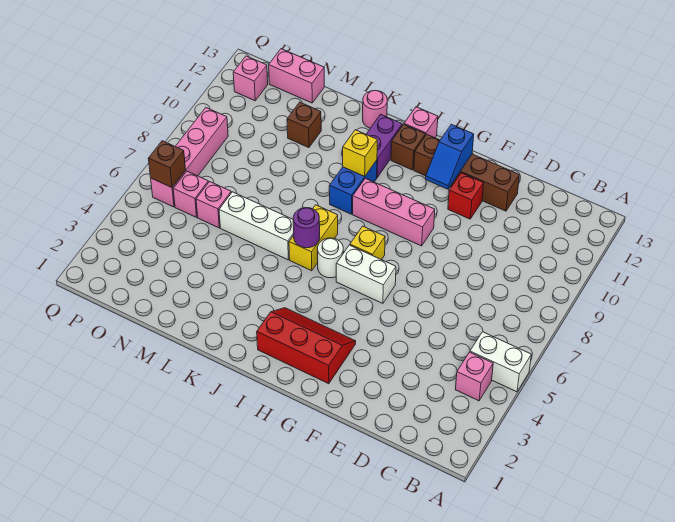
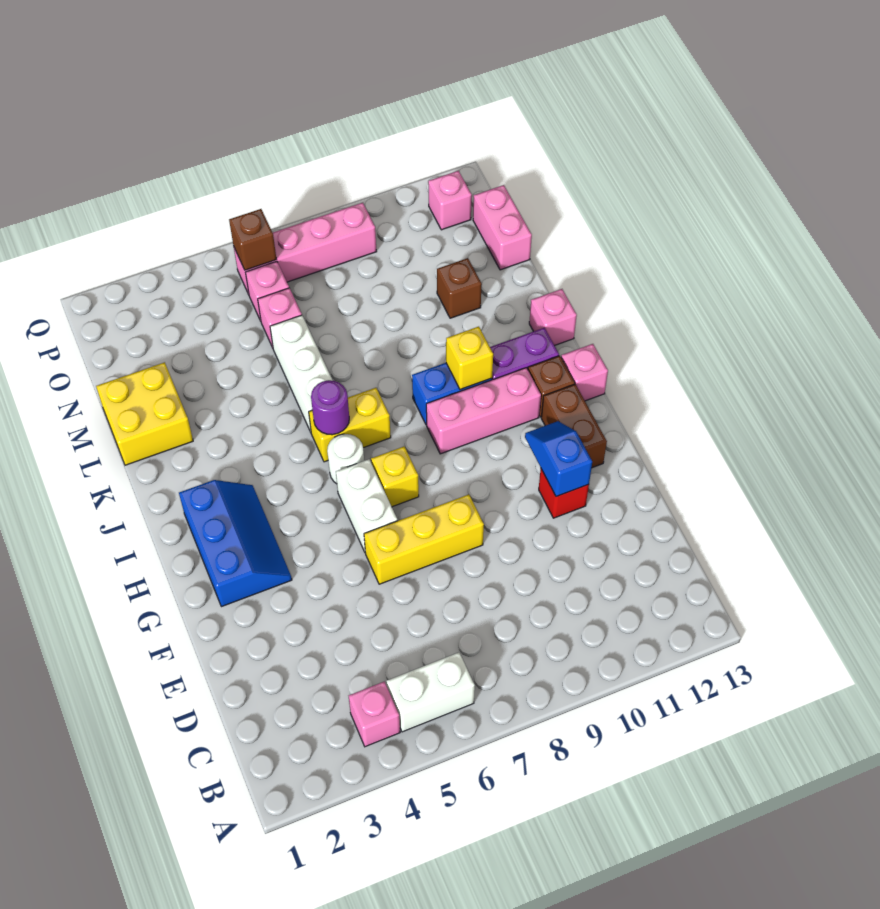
white brick A5:B5 level 1 -> white brick B5:B6 level 1
brown brick E12:H12 level 1 -> brown brick G12:H12 level 1
none -> yellow brick F6:F8 level 1
red slope G2:I3 level 1 top 2 -> blue slope G2:I3 level 1 top 2
pink brick G9:I9 level 1 -> pink brick I9:I11 level 1
blue slope G11:G12 level 2 top 12 -> blue slope F11:G11 level 2 top F
pink round brick K13 level 1 -> pink brick K13 level 1
none -> yellow brick L1:M2 level 1

